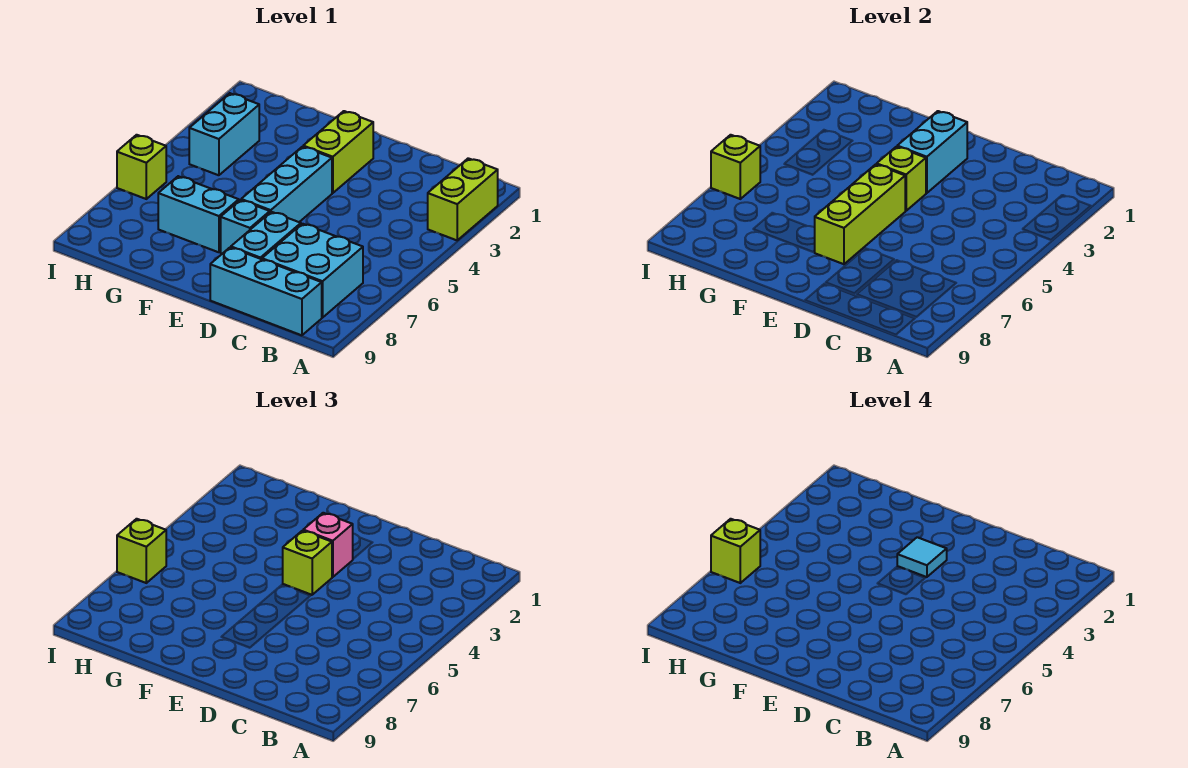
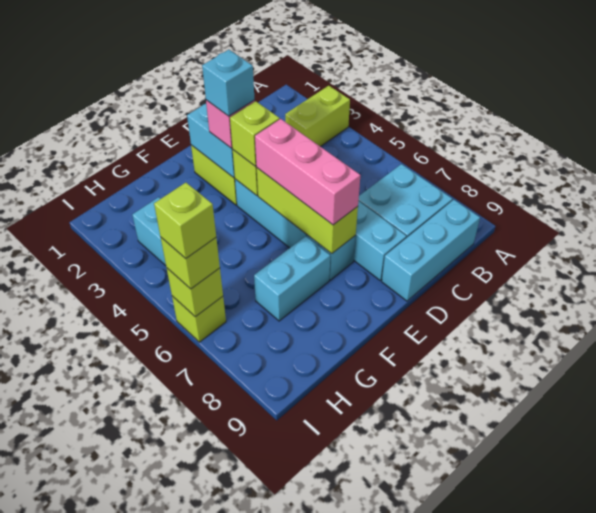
lime brick A2:A3 level 1 -> lime brick A3:B3 level 1
cyan tile E3 level 4 -> cyan brick E3 level 4
none -> pink brick E5:E7 level 3

